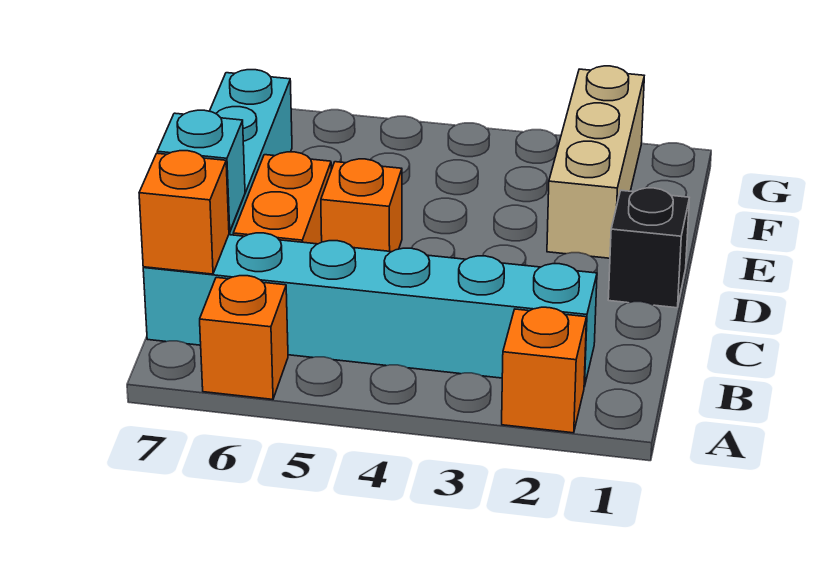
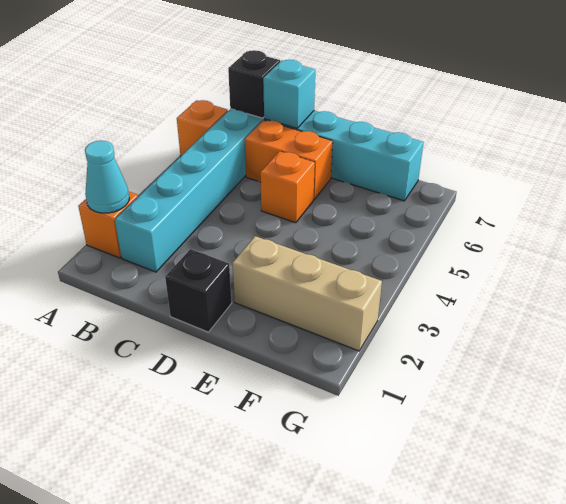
none -> cyan cone A2 level 2
orange brick B7 level 2 -> black brick B7 level 2

